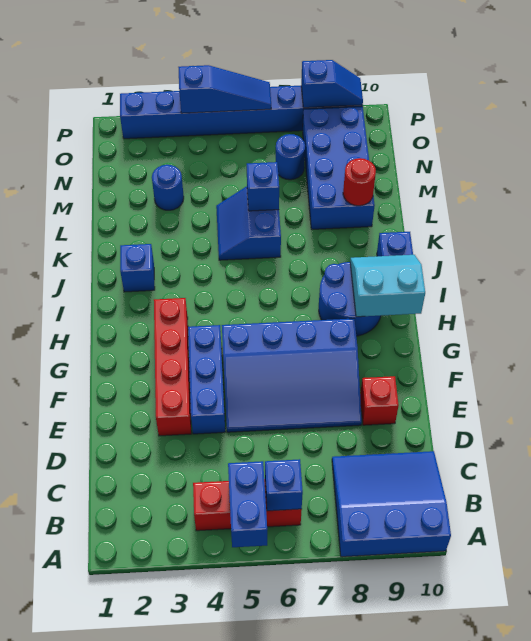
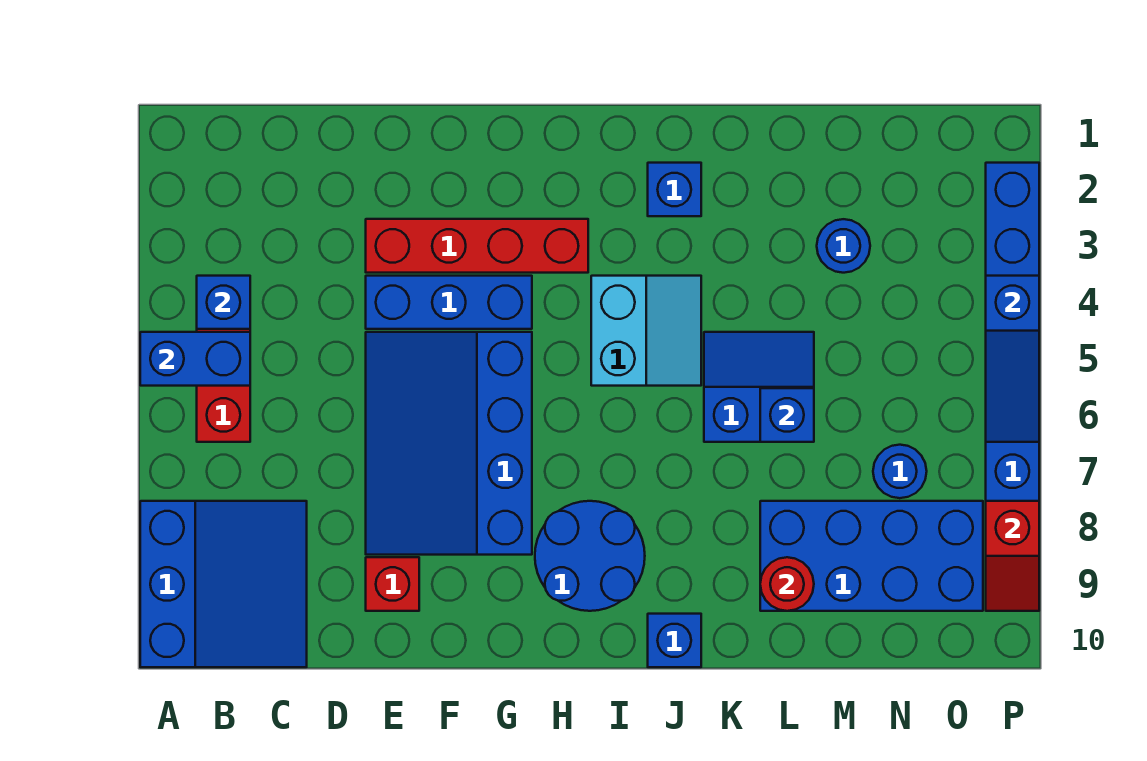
blue brick B6 level 2 -> blue brick B4 level 2
cyan slope H9:I10 level 2 top H -> cyan slope I4:J5 level 1 top I
blue slope P8:P9 level 2 top 8 -> red slope P8:P9 level 2 top 8

